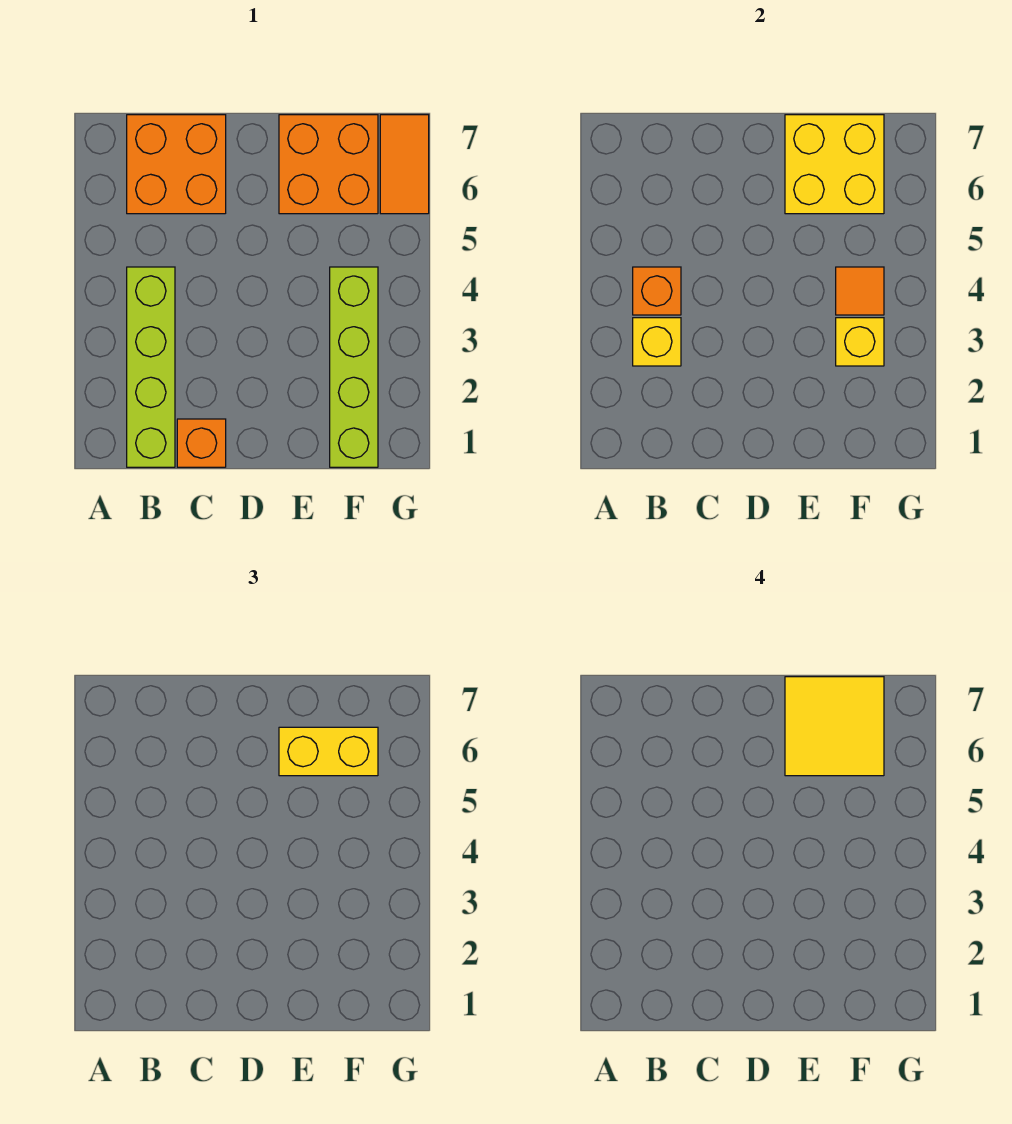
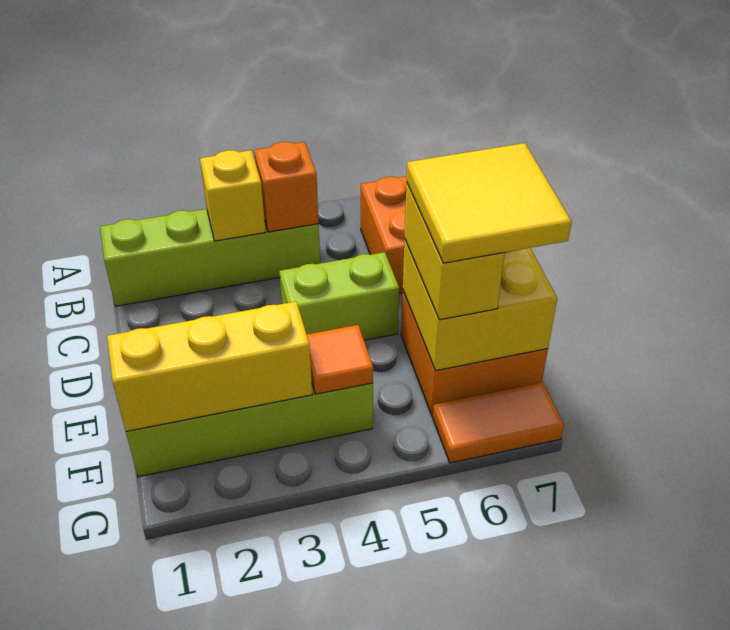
orange brick C1 level 1 -> none
none -> lime brick D4:D5 level 1
yellow brick F3 level 2 -> yellow brick F1:F3 level 2

